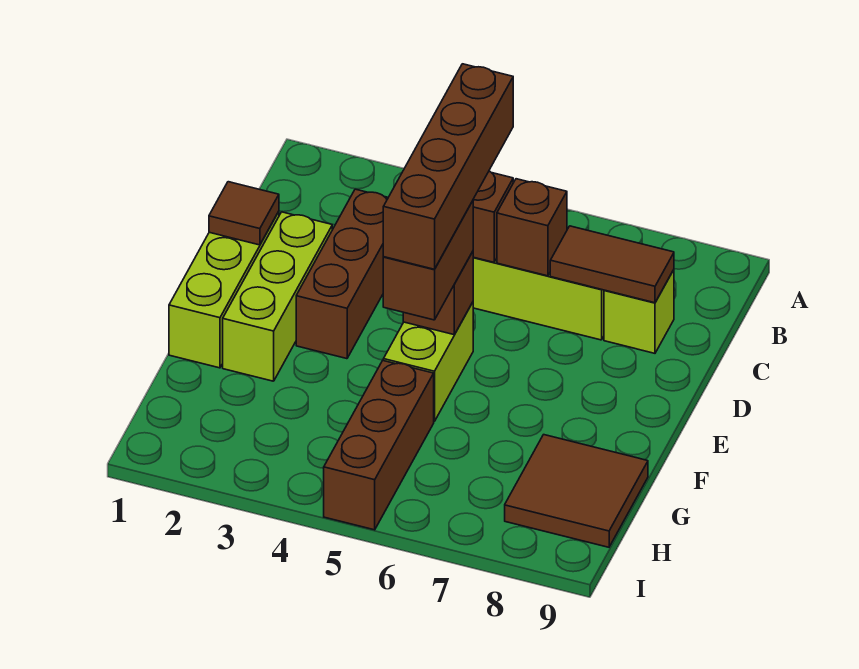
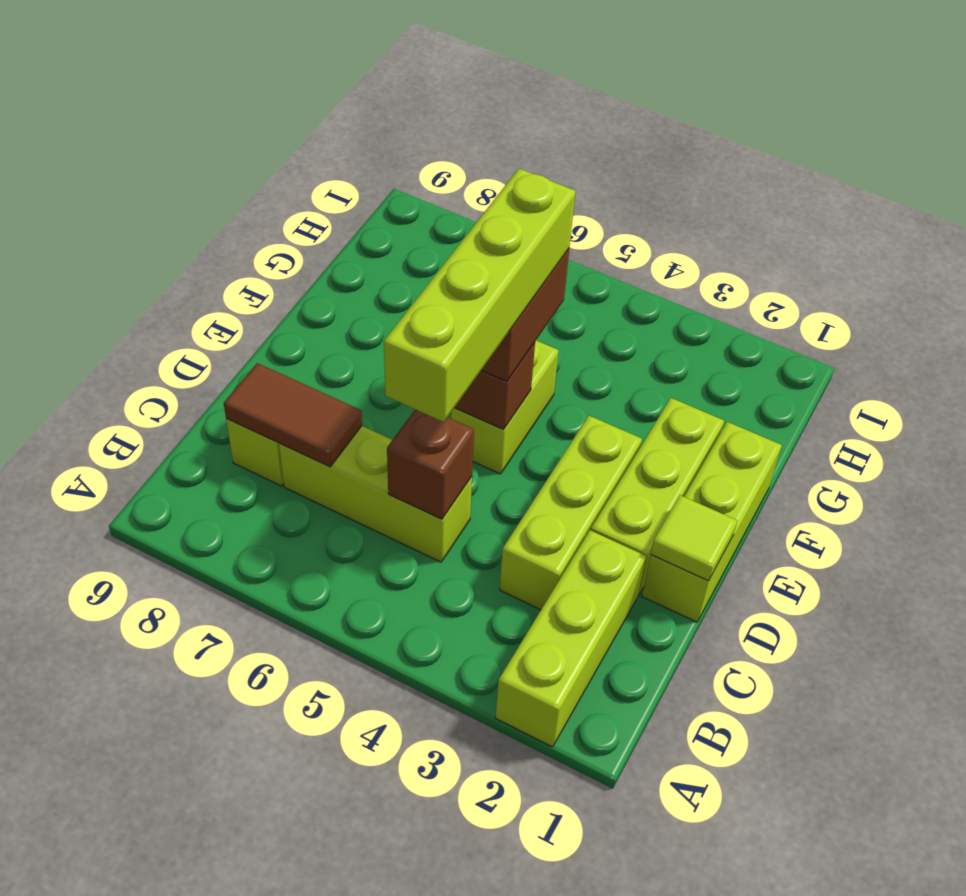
none -> lime brick A2:C2 level 1
brown brick C3:E3 level 1 -> lime brick C3:E3 level 1
brown brick C5:F5 level 4 -> lime brick C5:F5 level 4
brown brick C6 level 2 -> none
brown tile D1 level 2 -> lime tile D1 level 2
brown brick G5:I5 level 1 -> none
brown tile G8:H9 level 1 -> none

